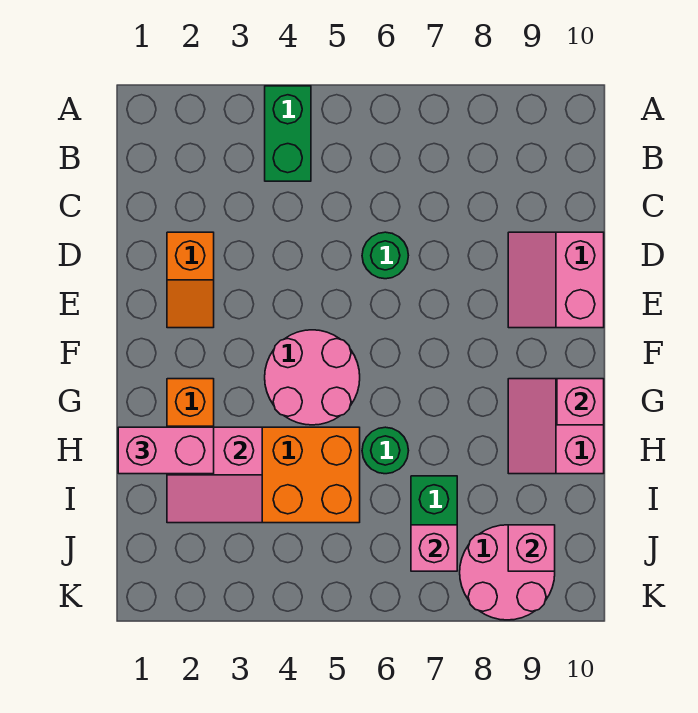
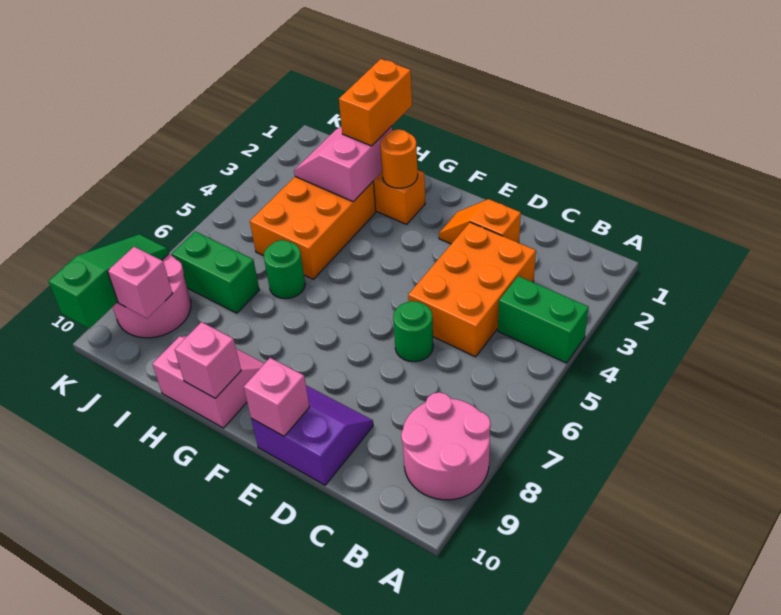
none -> orange brick C3:D5 level 1
pink slope D9:E10 level 1 top 10 -> purple slope D9:E10 level 1 top 10
pink round brick F4:G5 level 1 -> pink round brick A8:B9 level 1
none -> orange round brick G2 level 2
pink brick H1:H2 level 3 -> orange brick H1:H2 level 3
pink brick J7 level 2 -> pink brick E10 level 2
none -> green slope K8:K10 level 2 top 10

